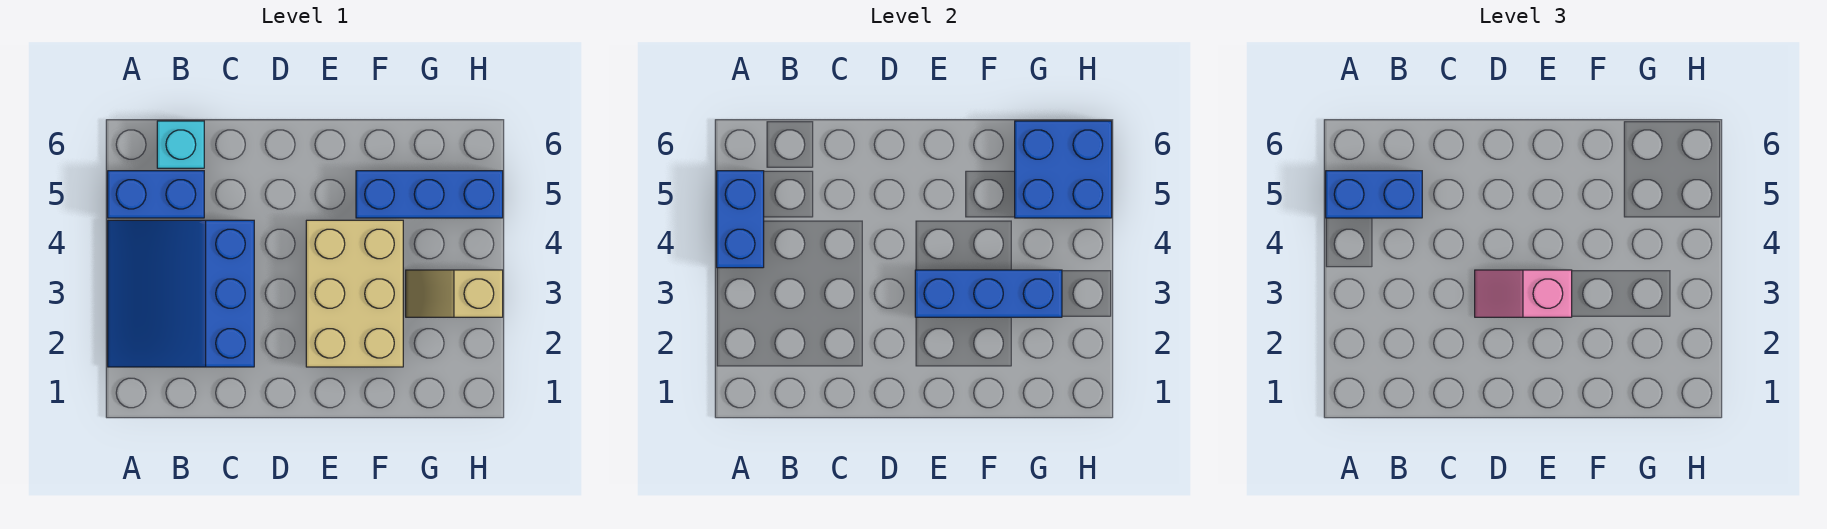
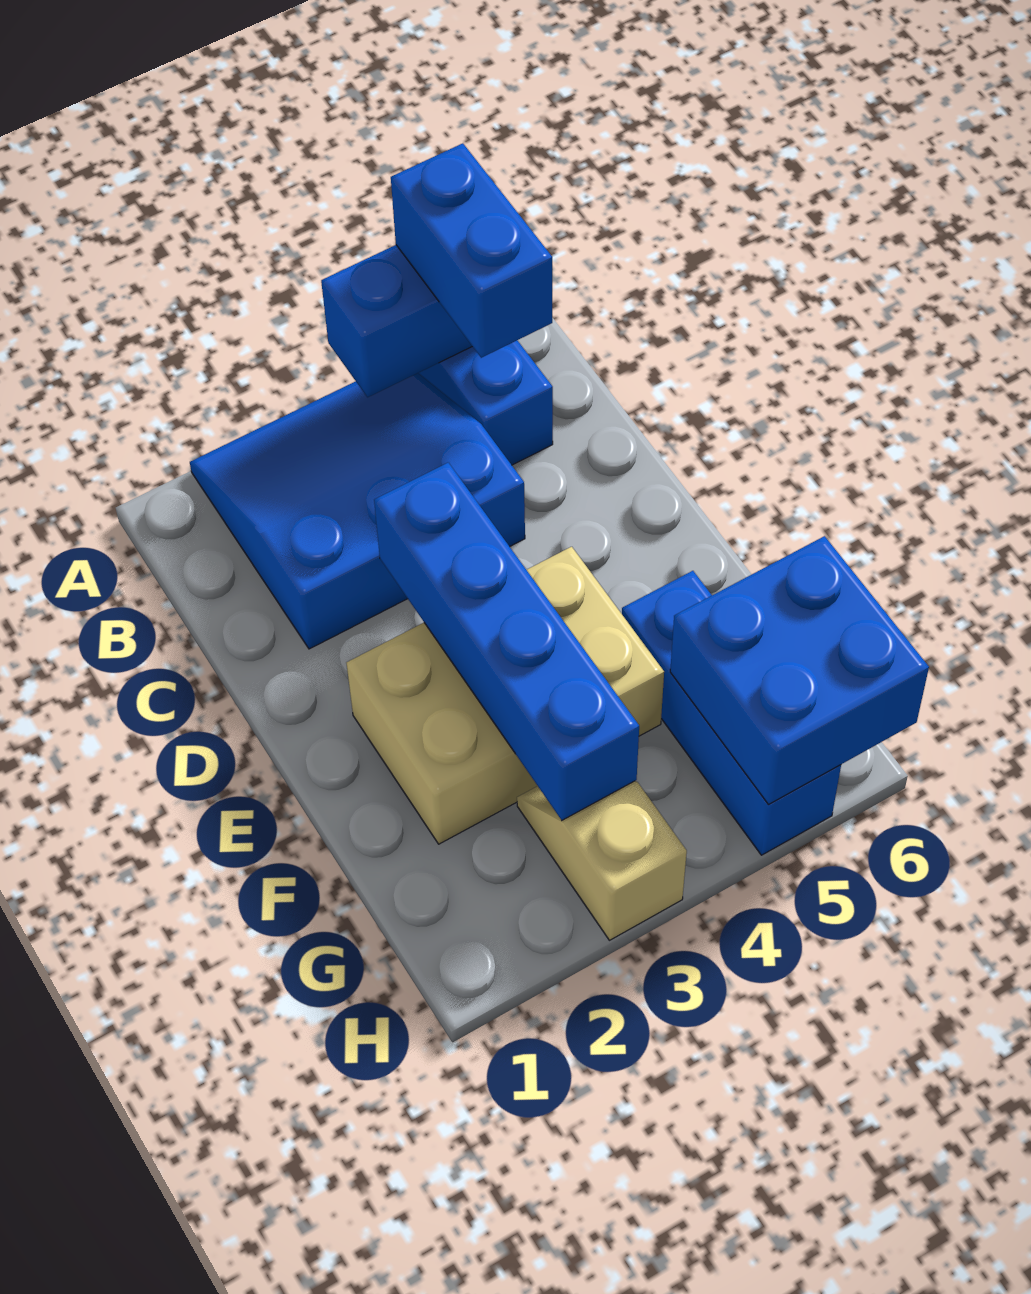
cyan brick B6 level 1 -> none
pink slope D3:E3 level 3 top E -> none
blue brick E3:G3 level 2 -> blue brick D3:G3 level 2

